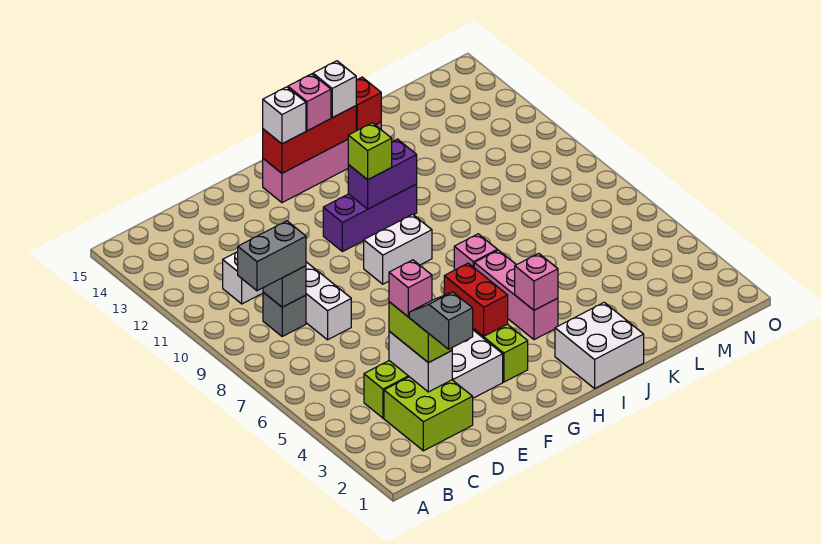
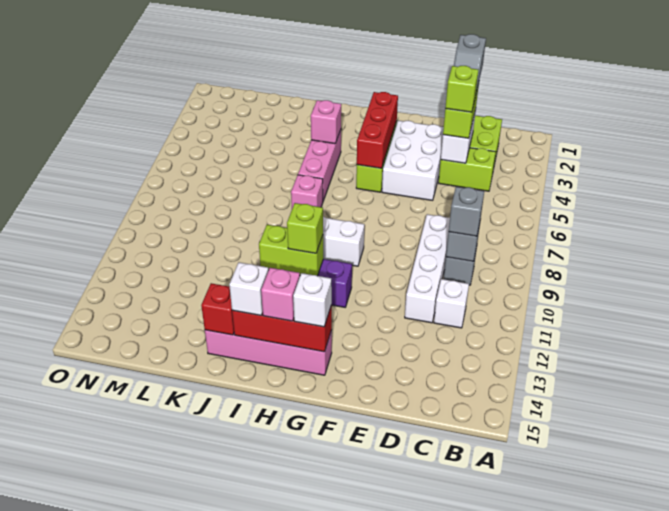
grey brick B9:C9 level 3 -> grey brick C9 level 3
pink brick D4 level 4 -> lime brick D4 level 4
red brick G4:G5 level 2 -> red brick G3:G5 level 2
purple brick H11:I11 level 2 -> lime brick H11:I11 level 2
white brick I1:J2 level 1 -> none

